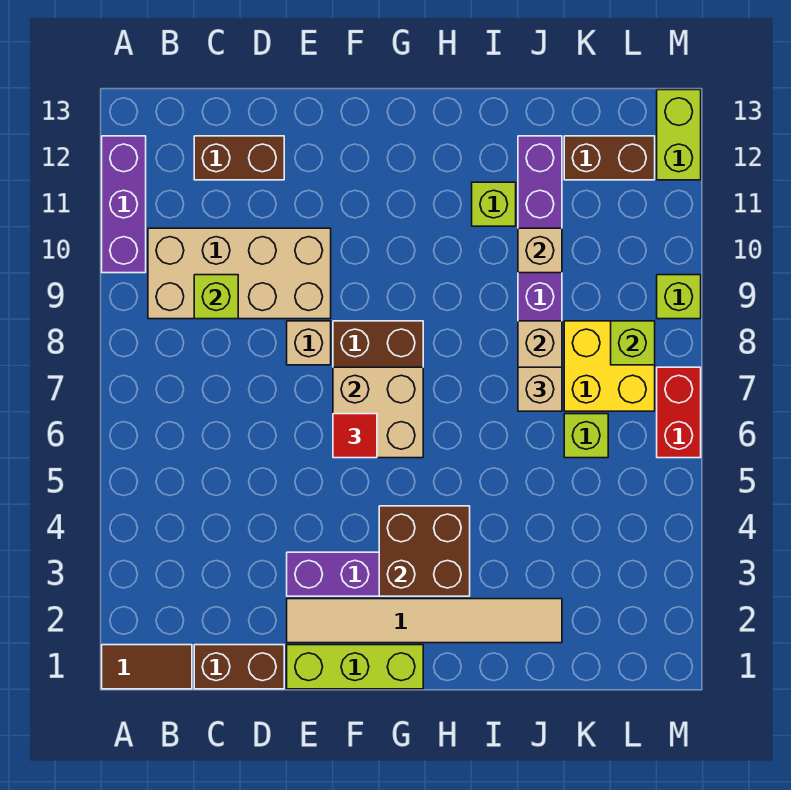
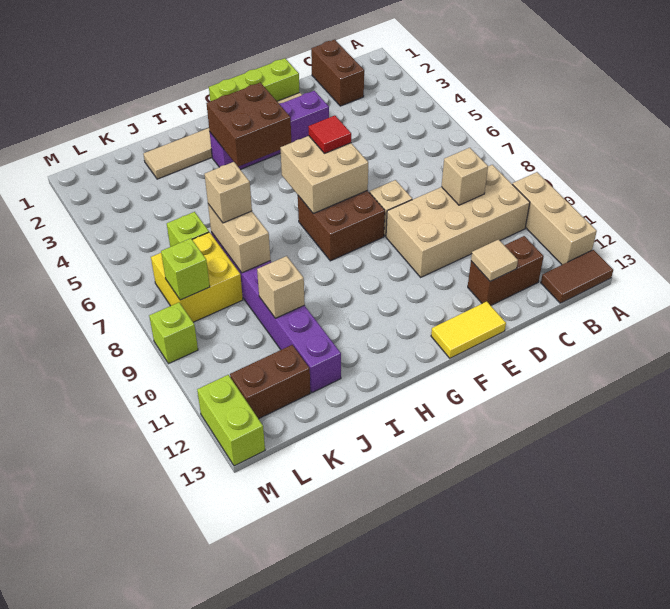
brown tile A1:B1 level 1 -> brown tile A13:B13 level 1
purple brick A10:A12 level 1 -> tan brick A10:A12 level 1
brown brick C1:D1 level 1 -> brown brick C1:C2 level 1
lime brick C9 level 2 -> tan brick C9 level 2
none -> tan tile D12 level 2
none -> yellow tile E13:F13 level 1
lime brick I11 level 1 -> none
red brick M6:M7 level 1 -> none

